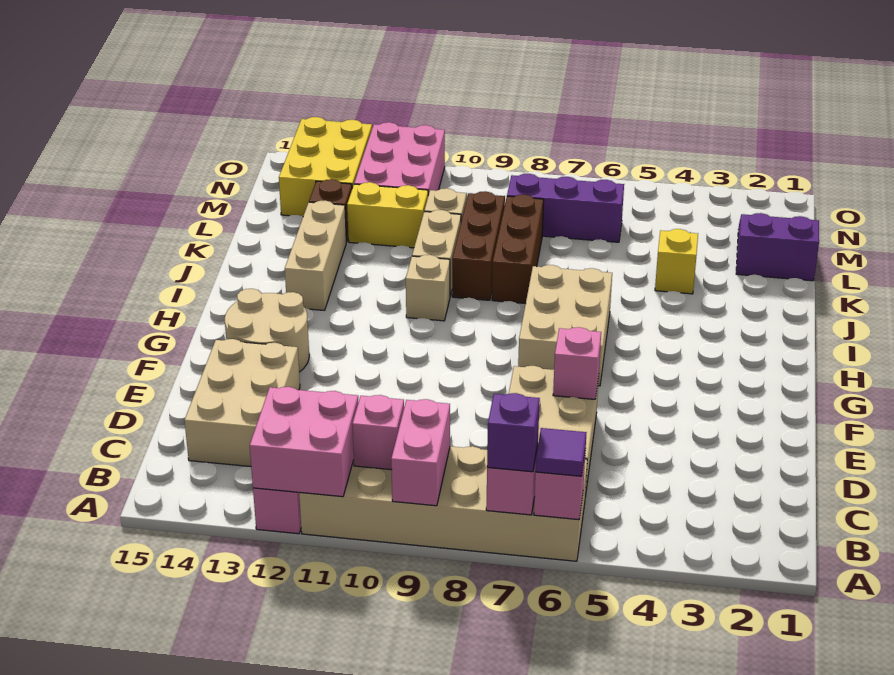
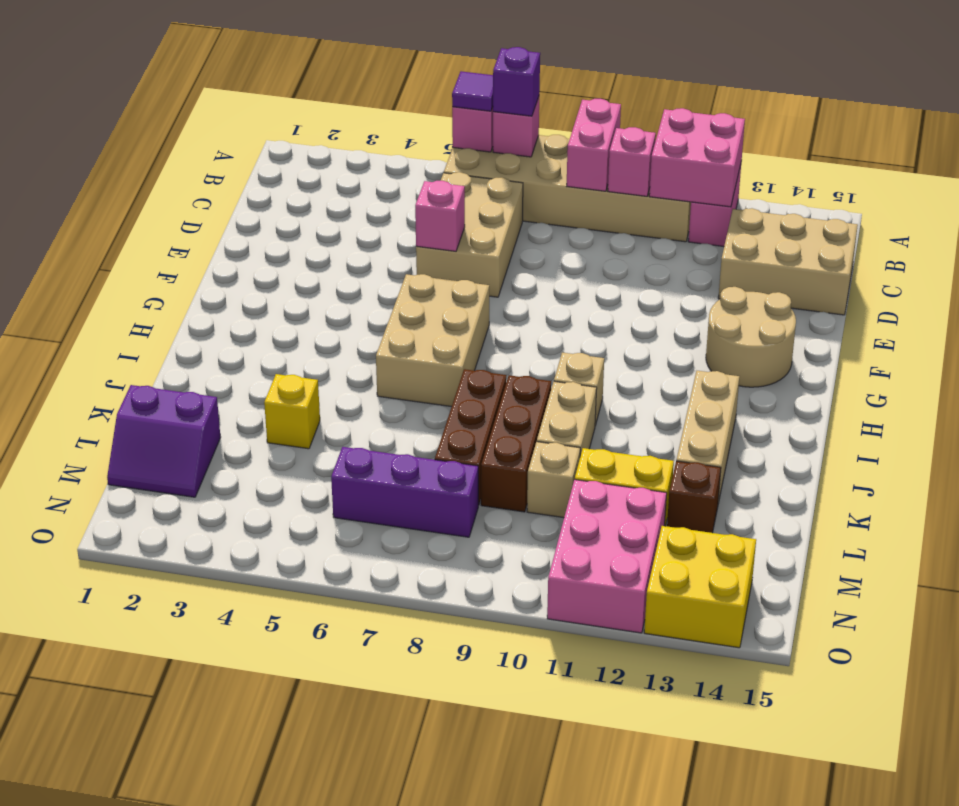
tan brick C13:E14 level 1 -> tan brick C13:D15 level 1
yellow brick M13:O14 level 1 -> yellow brick N13:O14 level 1

